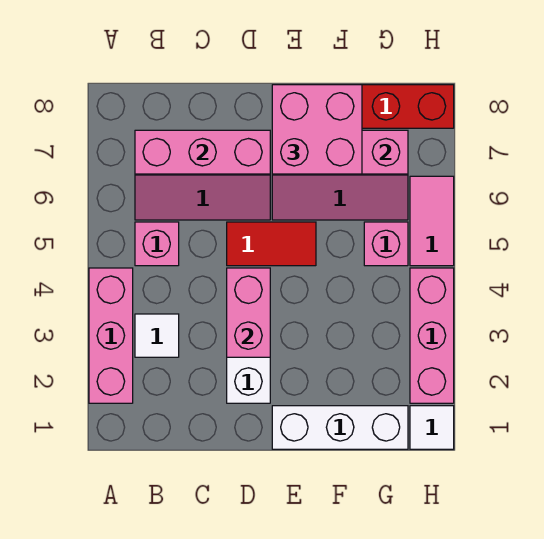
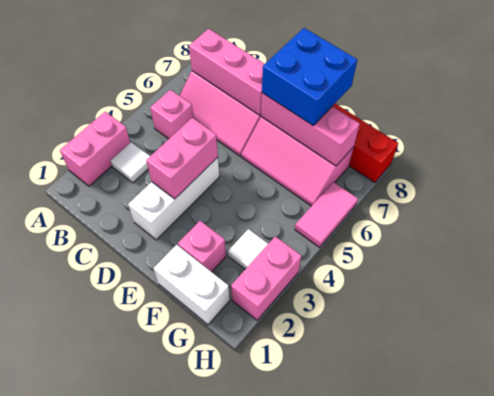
pink brick A2:A4 level 1 -> pink brick A2:A3 level 1
red tile D5:E5 level 1 -> none
white brick E1:G1 level 1 -> white brick F1:G1 level 1
pink brick E7:F8 level 3 -> blue brick E7:F8 level 3
pink brick G5 level 1 -> pink brick F2 level 1
white tile H1 level 1 -> white tile G3 level 1
pink brick H2:H4 level 1 -> pink brick H2:H3 level 1

